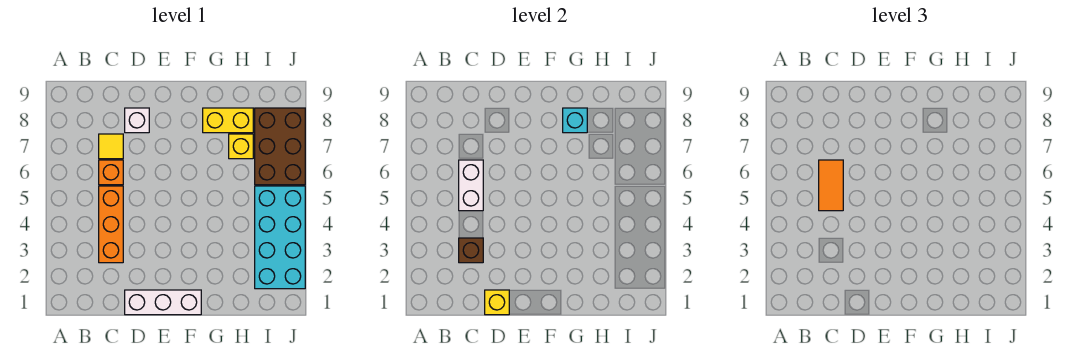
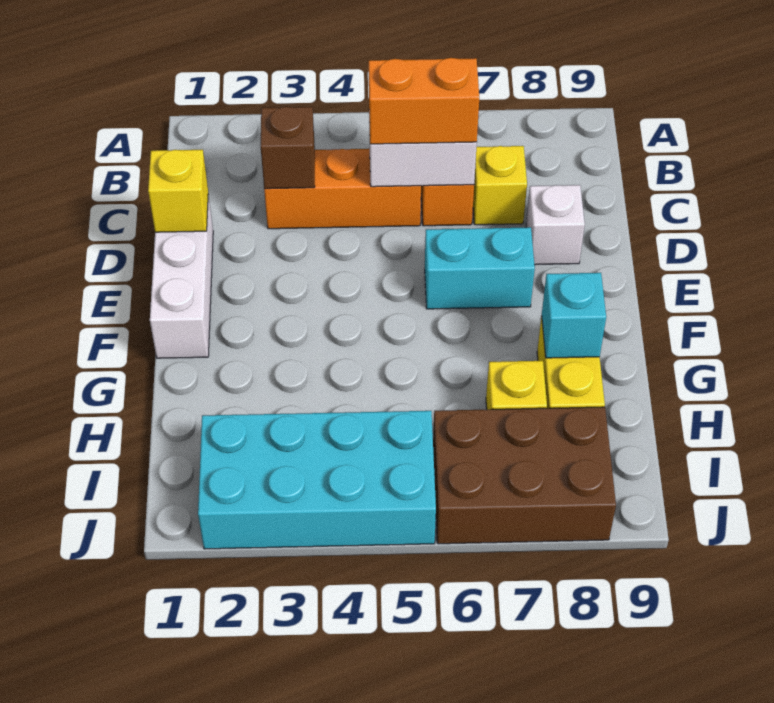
orange tile C5:C6 level 3 -> orange brick C5:C6 level 3
yellow tile C7 level 1 -> yellow brick C7 level 1
none -> cyan brick E6:E7 level 1

